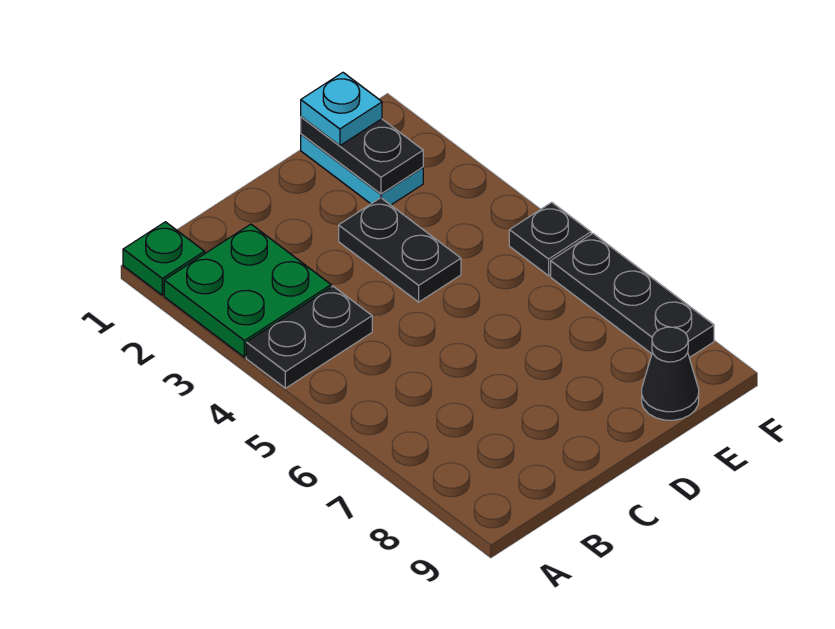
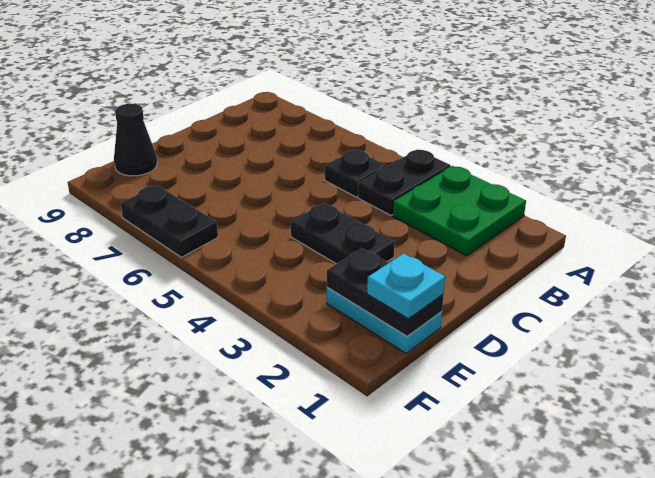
green plate A1 level 1 -> none
black plate F5 level 1 -> black plate B5 level 1
black plate F6:F8 level 1 -> black plate F6:F7 level 1

